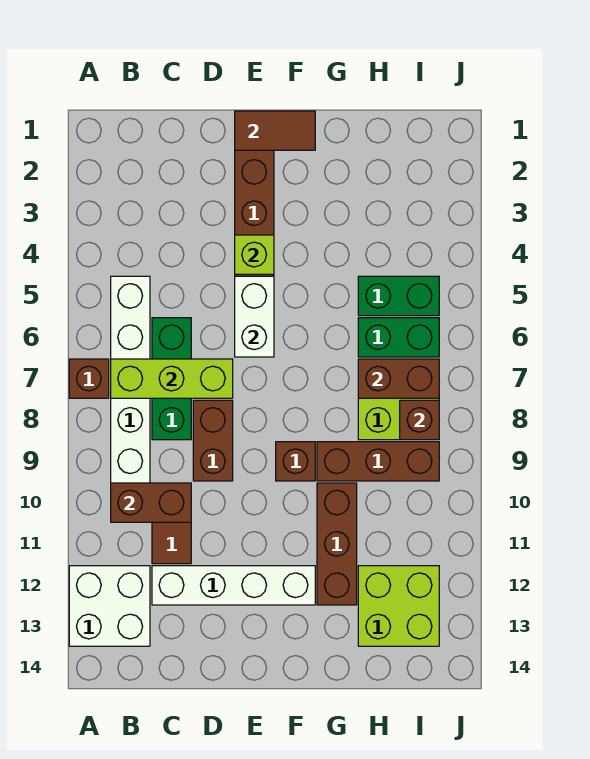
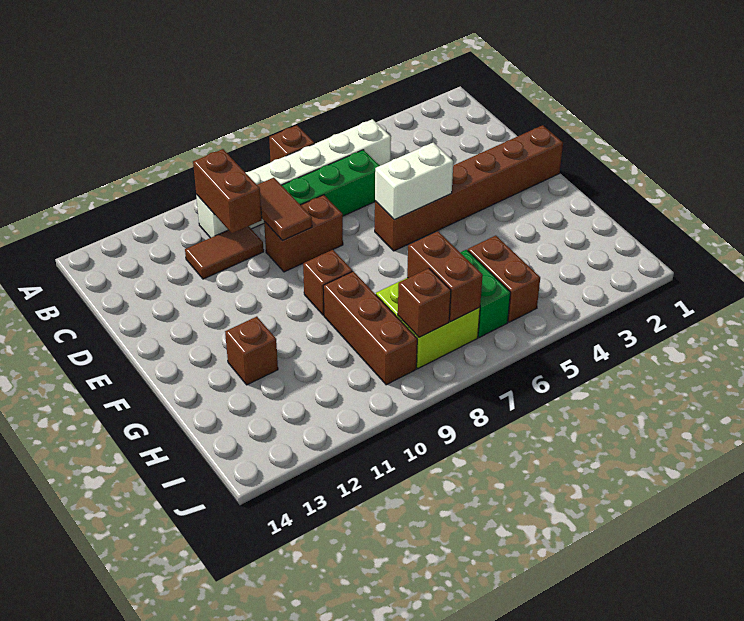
white brick A12:B13 level 1 -> none
lime brick B7:D7 level 2 -> none
white brick C12:F12 level 1 -> none
brown tile E1:F1 level 2 -> brown tile C9:D9 level 2
lime brick E4 level 2 -> none
brown brick G10:G12 level 1 -> brown brick G12 level 1
green brick H5:I5 level 1 -> brown brick H5:I5 level 1
lime brick H12:I13 level 1 -> none

